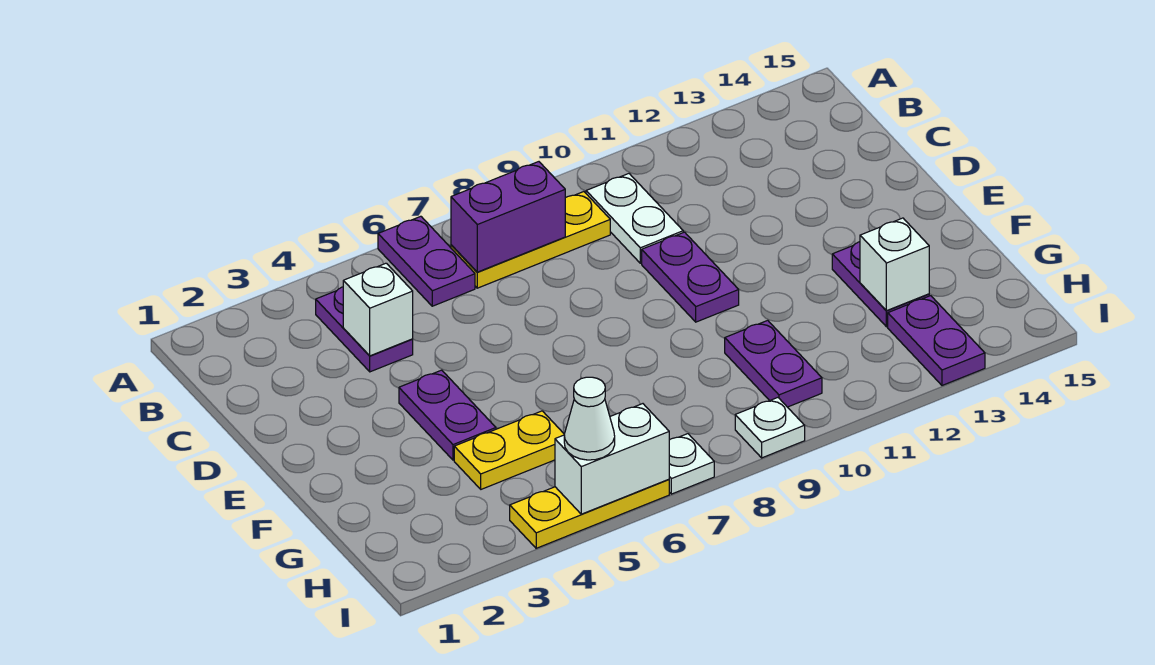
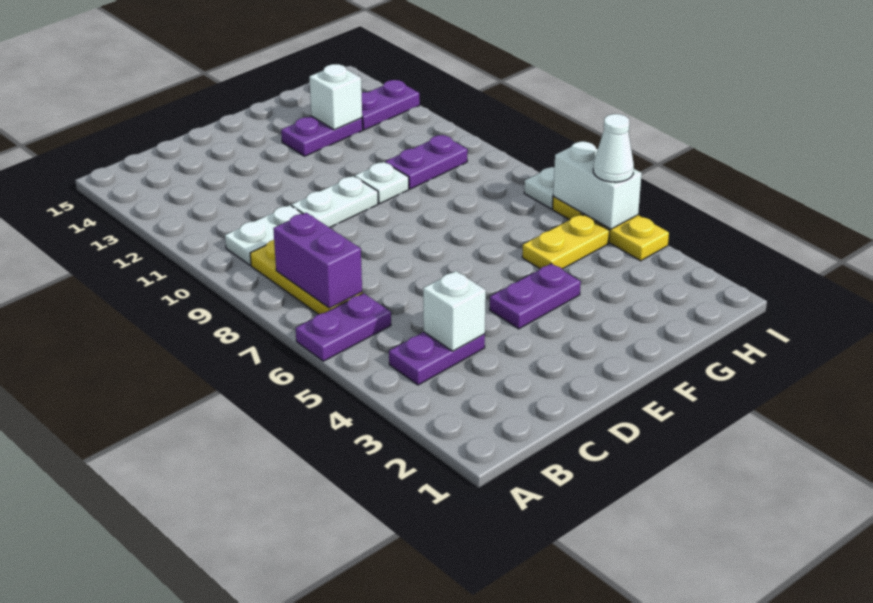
purple plate D10:E10 level 1 -> white plate D10:E10 level 1
yellow plate G4:G5 level 1 -> yellow plate G5:H5 level 1
white plate I9 level 1 -> white plate F10 level 1

